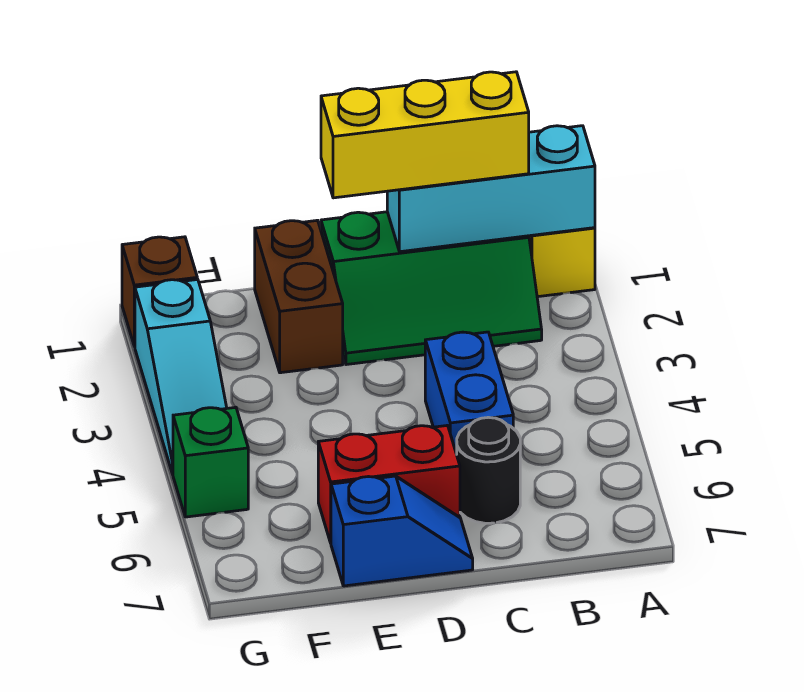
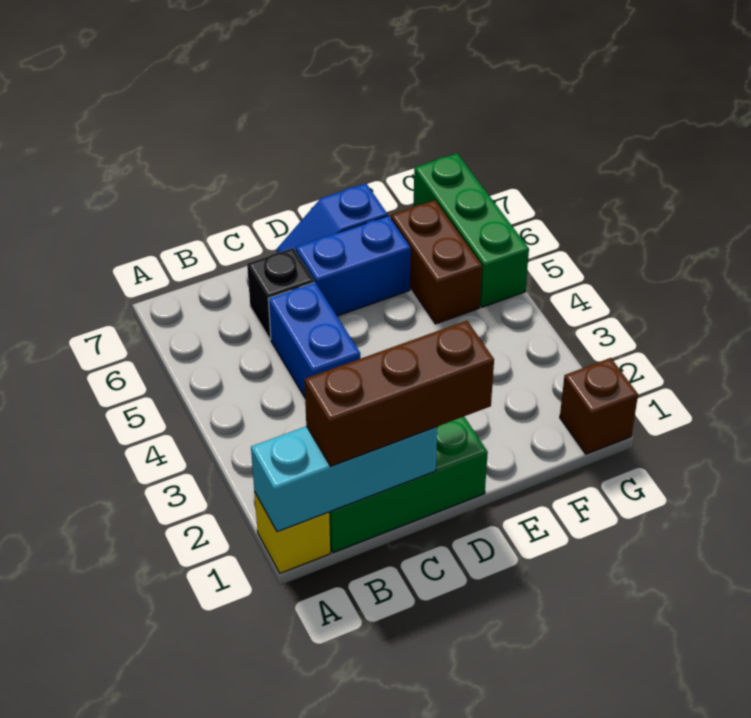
yellow brick B1:D1 level 3 -> brown brick B1:D1 level 3
black round brick C6 level 1 -> black brick C6 level 1
red brick D6:E6 level 1 -> blue brick D6:E6 level 1
brown brick E1:E2 level 1 -> brown brick F5:F6 level 1
cyan slope G2:G4 level 1 top 2 -> none
green brick G5 level 1 -> green brick G5:G7 level 1

